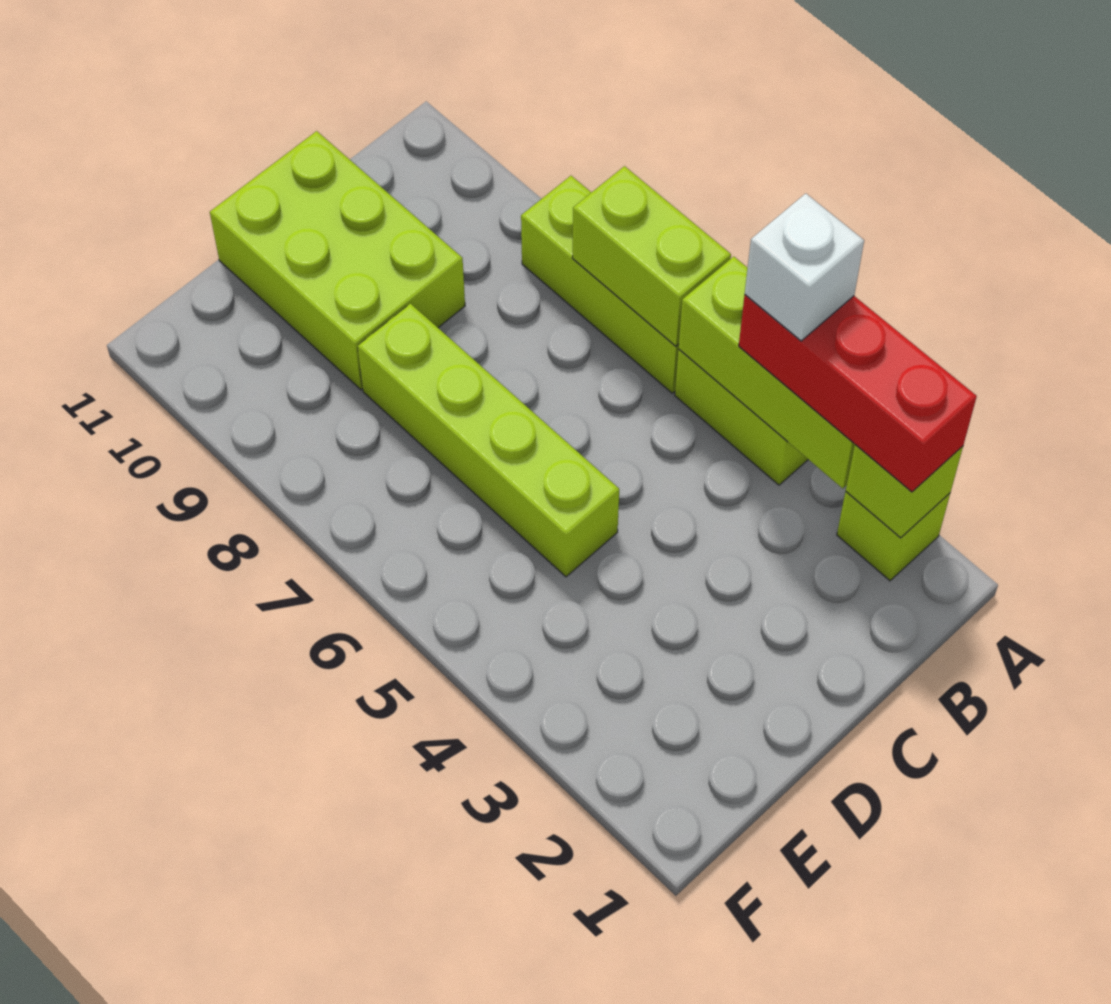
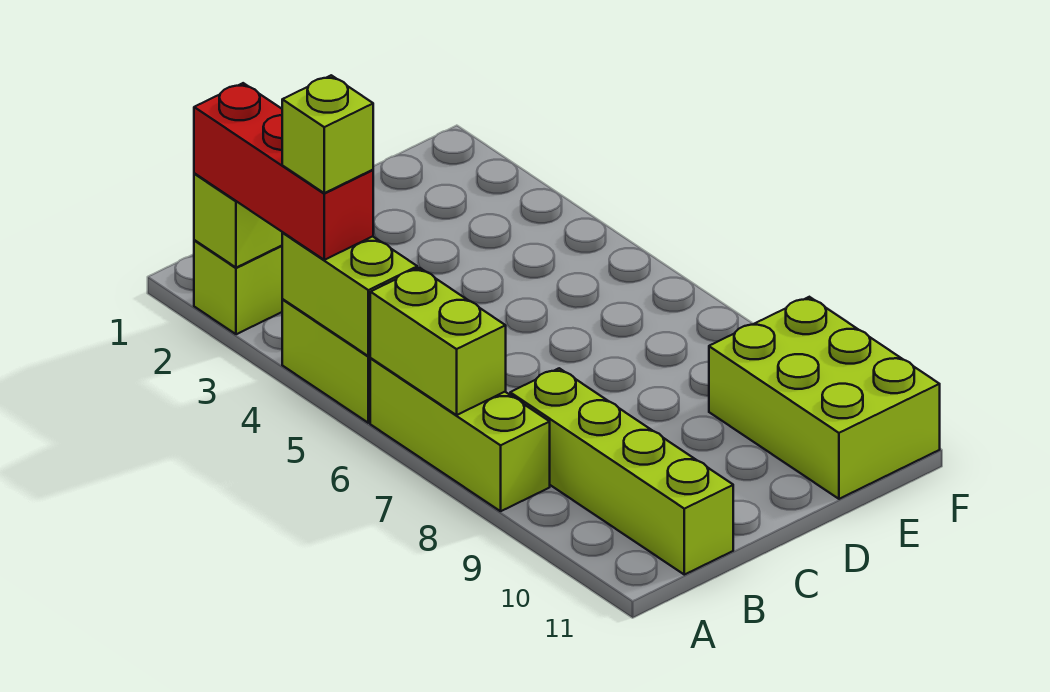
lime brick A3:A5 level 2 -> lime brick A4:A5 level 2
white brick A4 level 4 -> lime brick A4 level 4
lime brick C9:D11 level 1 -> lime brick E9:F11 level 1
lime brick D5:D8 level 1 -> lime brick B8:B11 level 1

